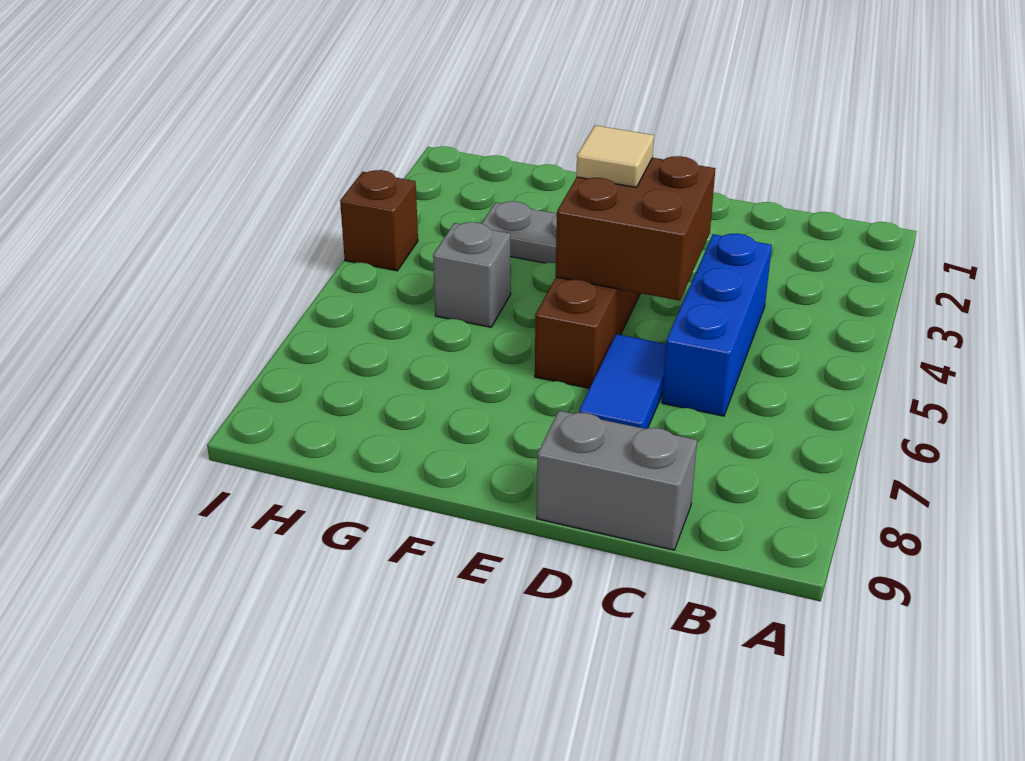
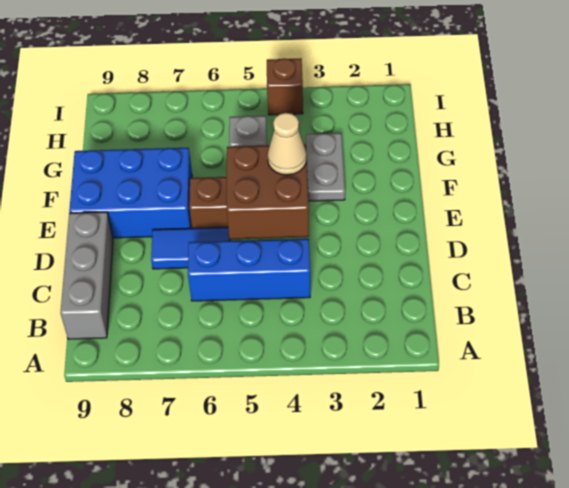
grey brick C9:D9 level 1 -> grey brick B9:D9 level 1
tan tile E4 level 3 -> tan cone E4 level 3
none -> blue brick E7:F9 level 1

